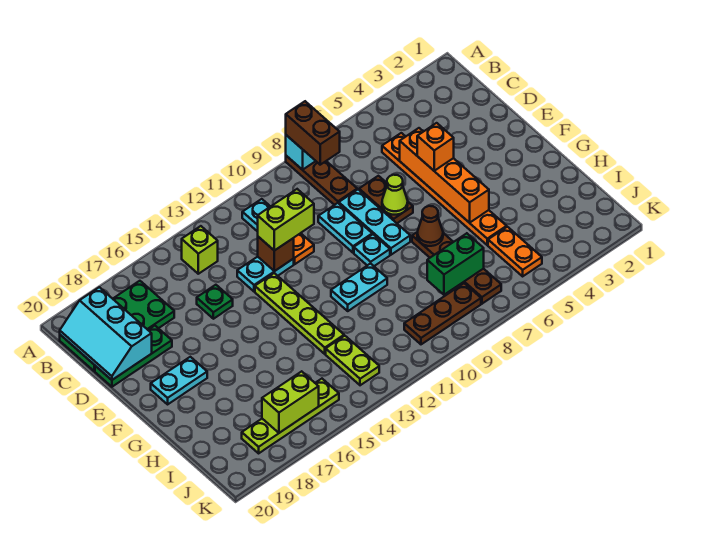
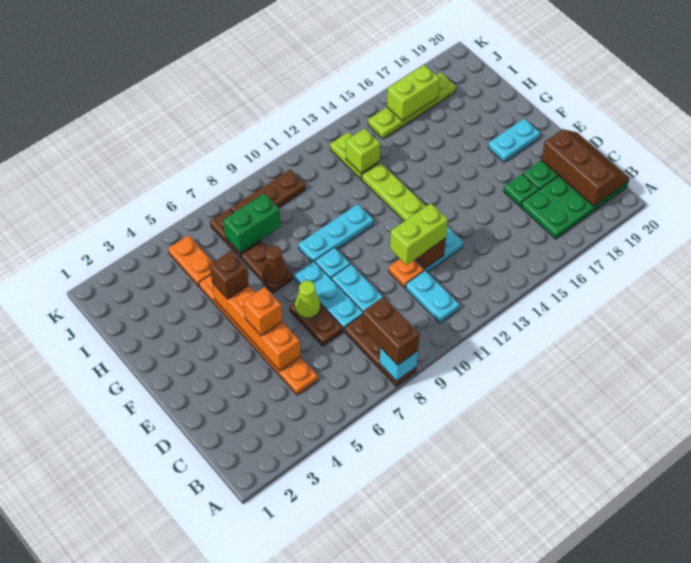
lime brick B14 level 1 -> lime brick I13 level 2
cyan slope B19:D20 level 2 top 19 -> brown slope B19:D20 level 2 top 19
green plate D15 level 1 -> green plate D17 level 1
none -> brown brick G5 level 3
cyan plate G10:G11 level 1 -> cyan plate G9:G11 level 1

